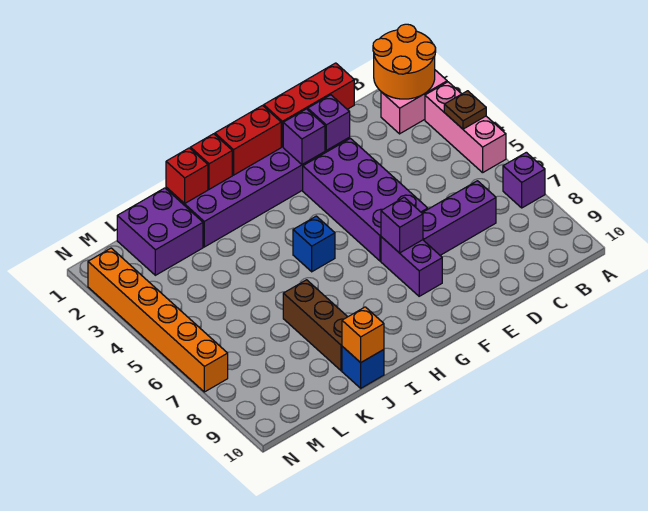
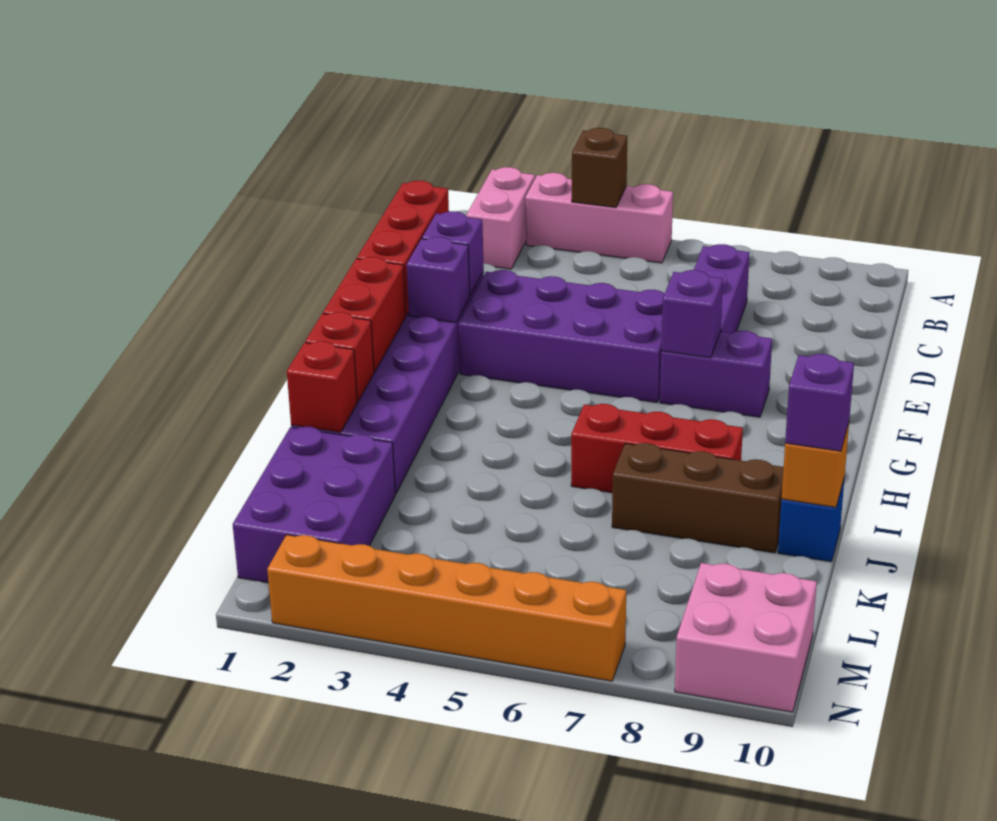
orange round brick A1:B2 level 2 -> none
brown plate A4 level 2 -> brown brick A4 level 2
purple brick A7 level 1 -> purple brick J10 level 3
blue brick H5 level 1 -> none
none -> red brick I6:I8 level 1
purple brick K1:L2 level 1 -> purple brick K1:M2 level 1
none -> pink brick M9:N10 level 1

